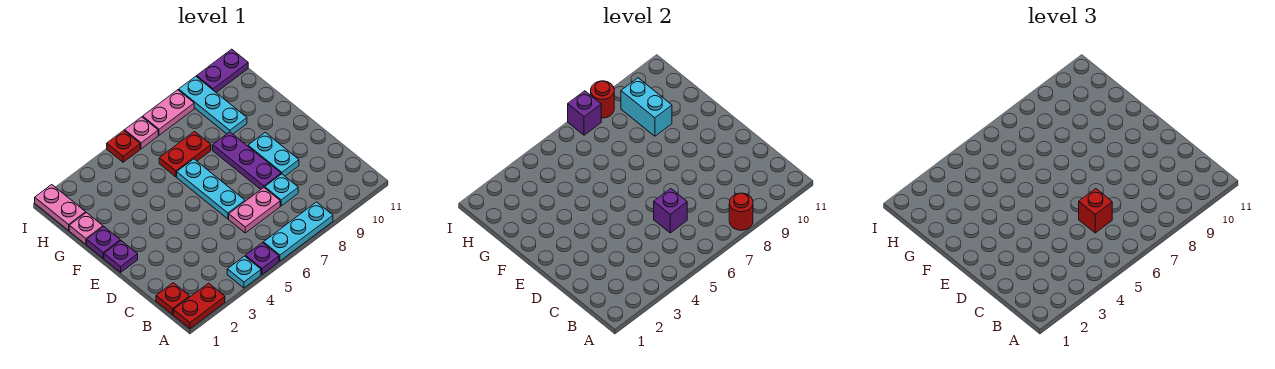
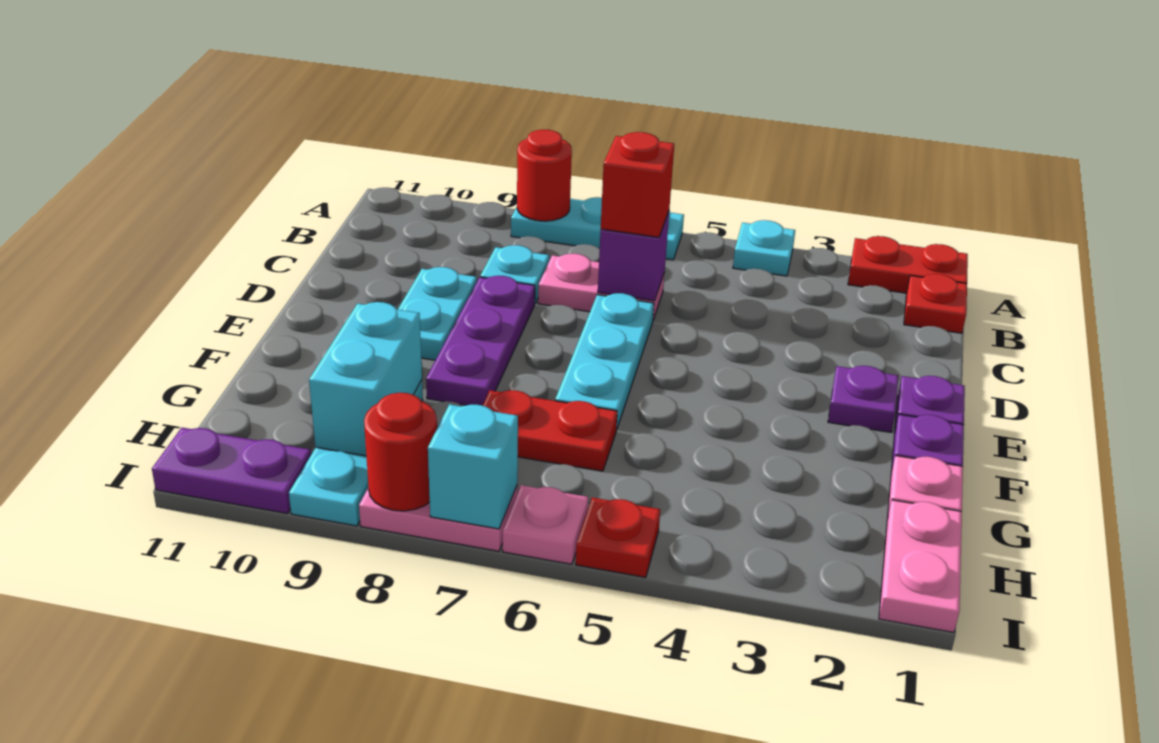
purple plate A5 level 1 -> purple plate E2 level 1
purple brick I7 level 2 -> cyan brick I7 level 2

